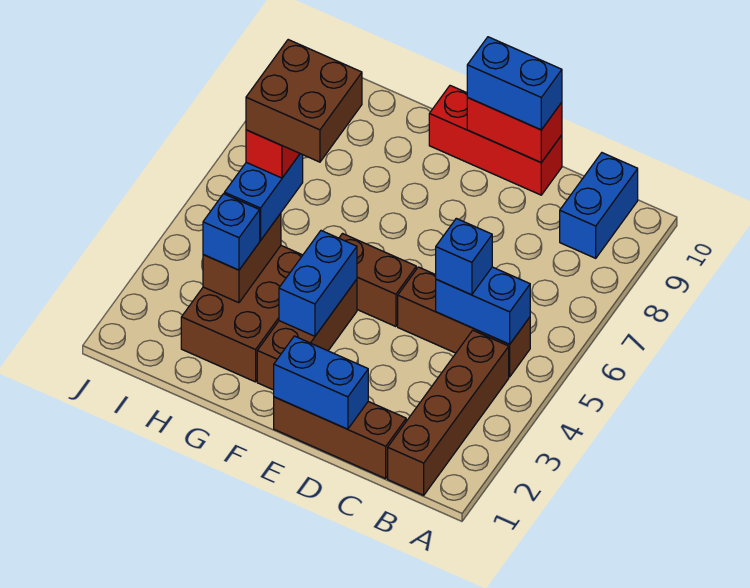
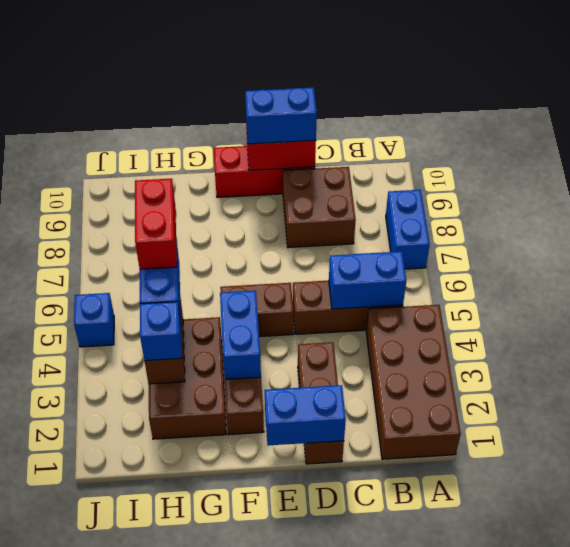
brown brick B1:B4 level 1 -> brown brick A1:B4 level 1
blue brick B9:B10 level 1 -> blue brick A7:A8 level 1
brown brick C1:E1 level 1 -> brown brick D1:D3 level 1
blue brick C5 level 3 -> blue brick J5 level 1
brown brick G5:H6 level 5 -> brown brick C8:D9 level 1

